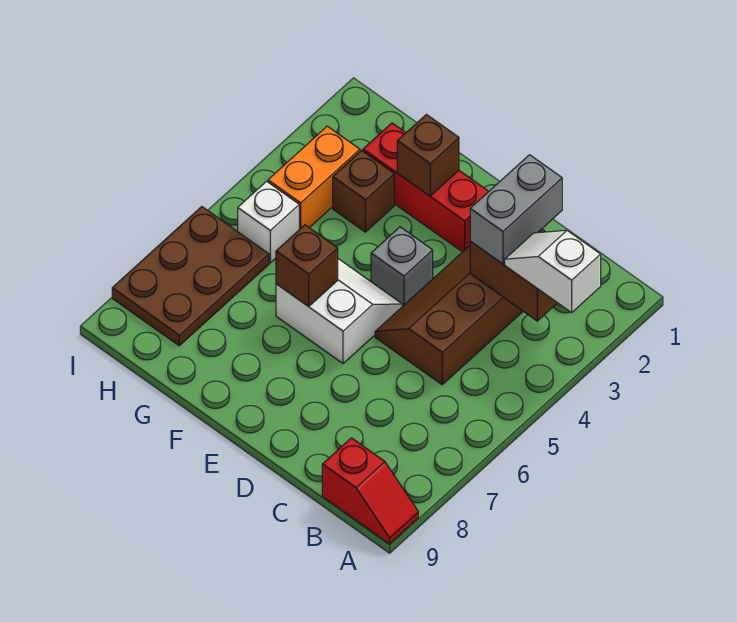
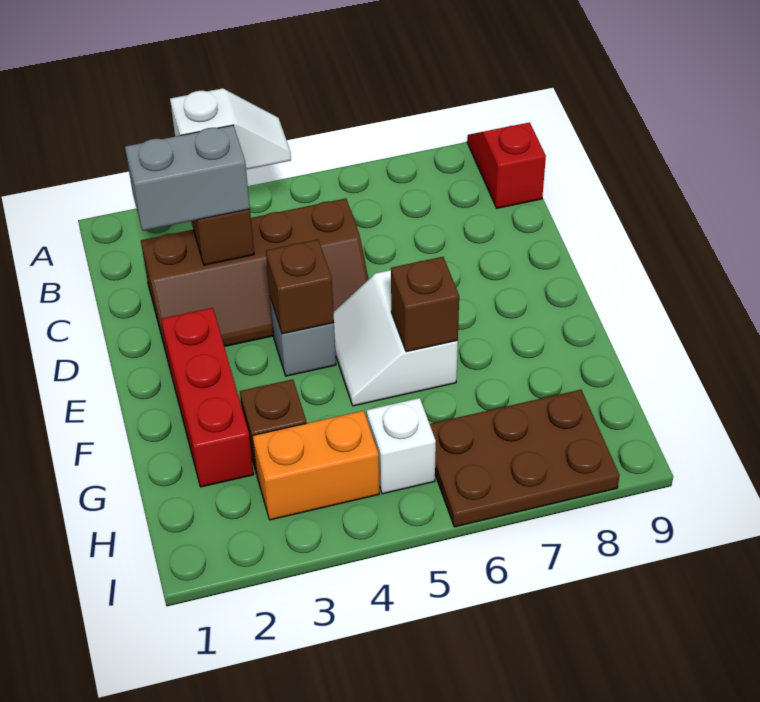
white slope A3:B3 level 3 top A -> white slope B3:B4 level 3 top 3
brown brick F2 level 2 -> brown brick E4 level 2

